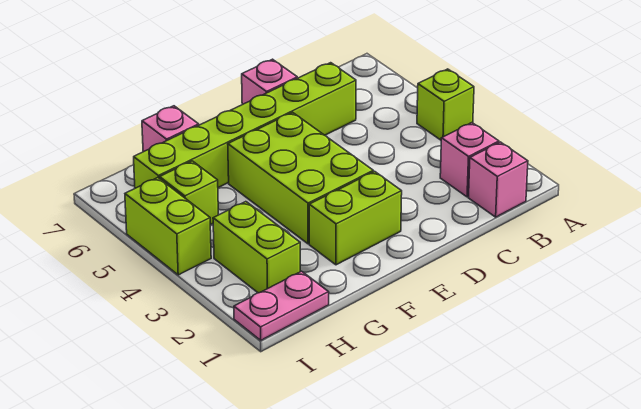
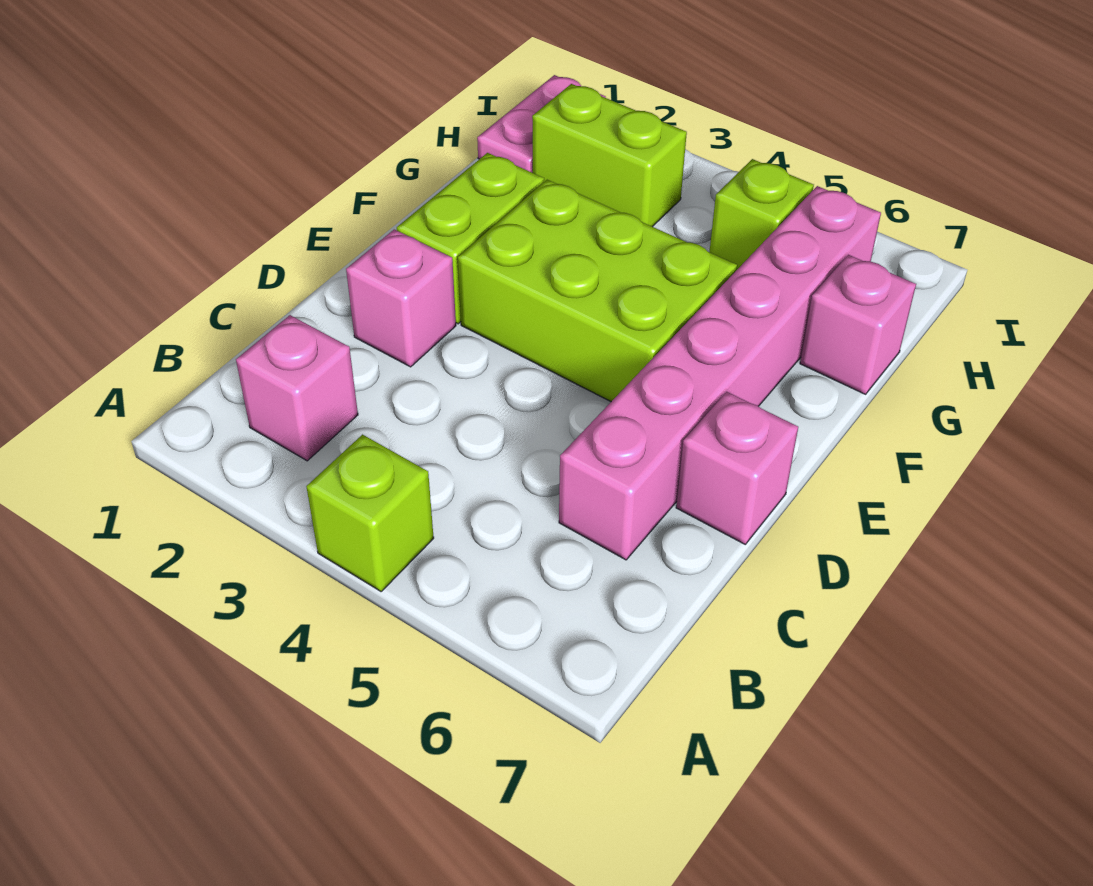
pink brick B1 level 1 -> pink brick D2 level 1
lime brick C6:H6 level 1 -> pink brick C6:H6 level 1
lime brick I4:I5 level 1 -> none

